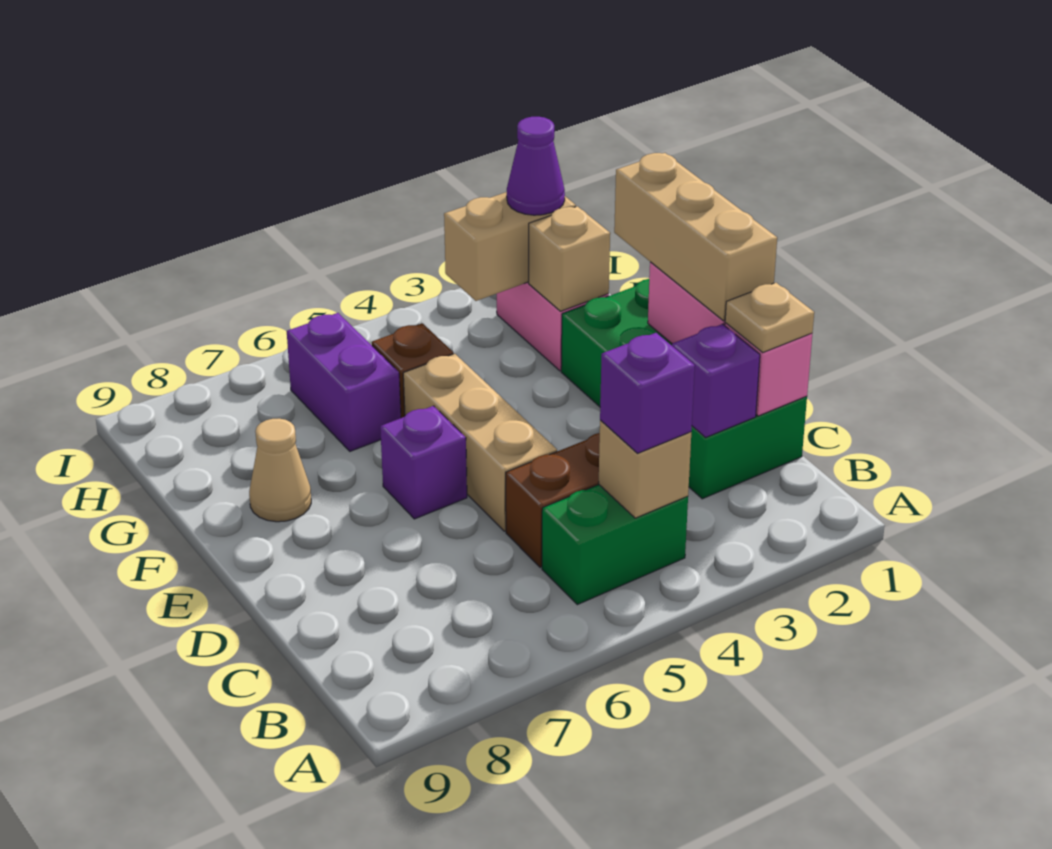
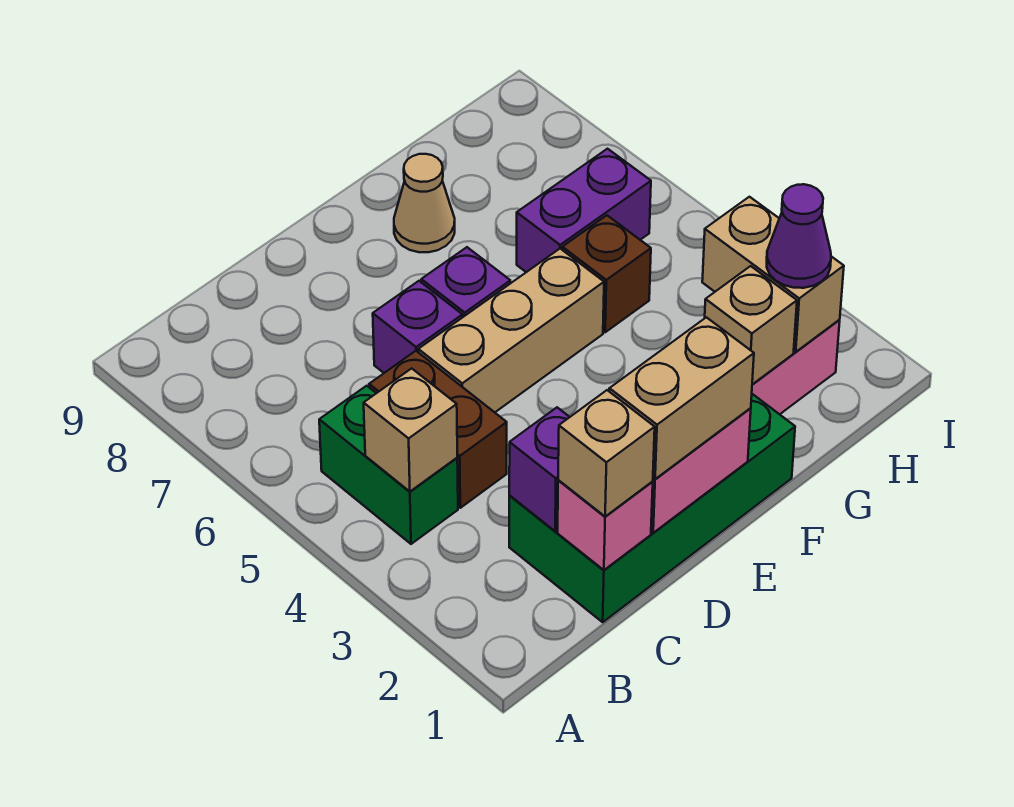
purple brick B4 level 3 -> purple brick D6 level 1
tan plate C1 level 3 -> tan brick C1 level 3
tan brick D1:F1 level 3 -> tan brick D1:E1 level 3

